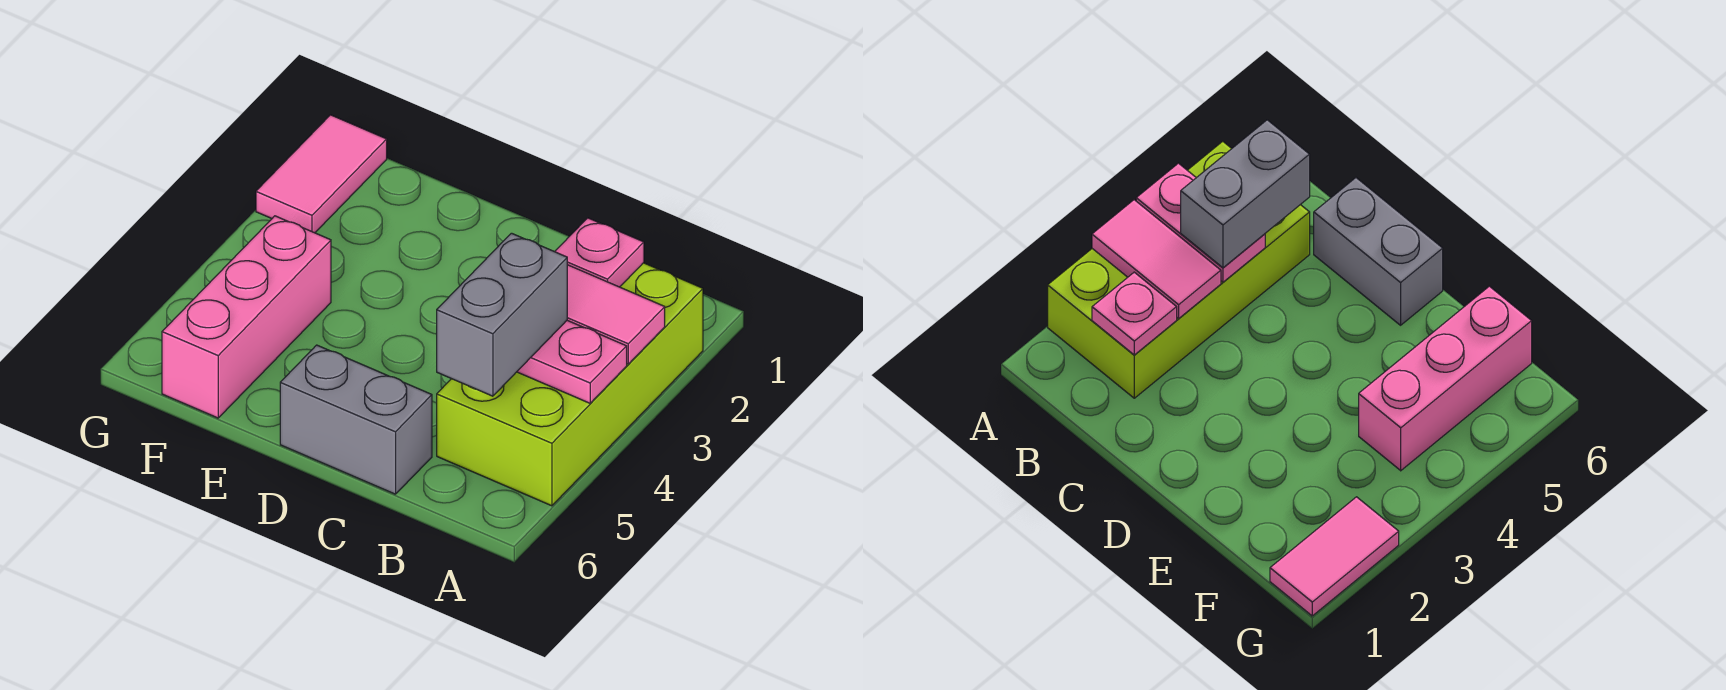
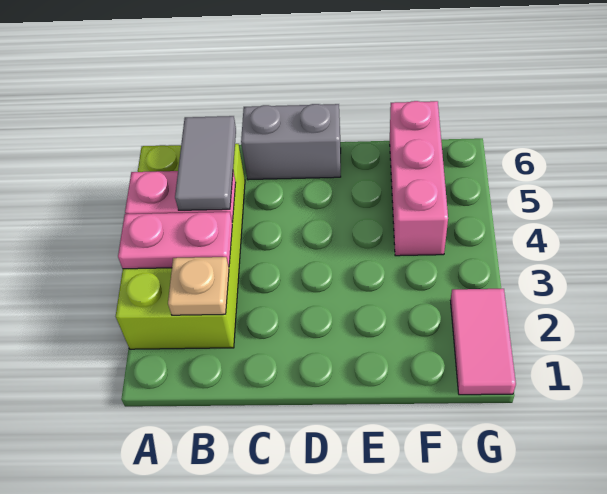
pink tile A3:B3 level 2 -> pink plate A3:B3 level 2
pink plate B2 level 2 -> tan plate B2 level 2
grey brick B4:B5 level 3 -> grey tile B4:B5 level 3

